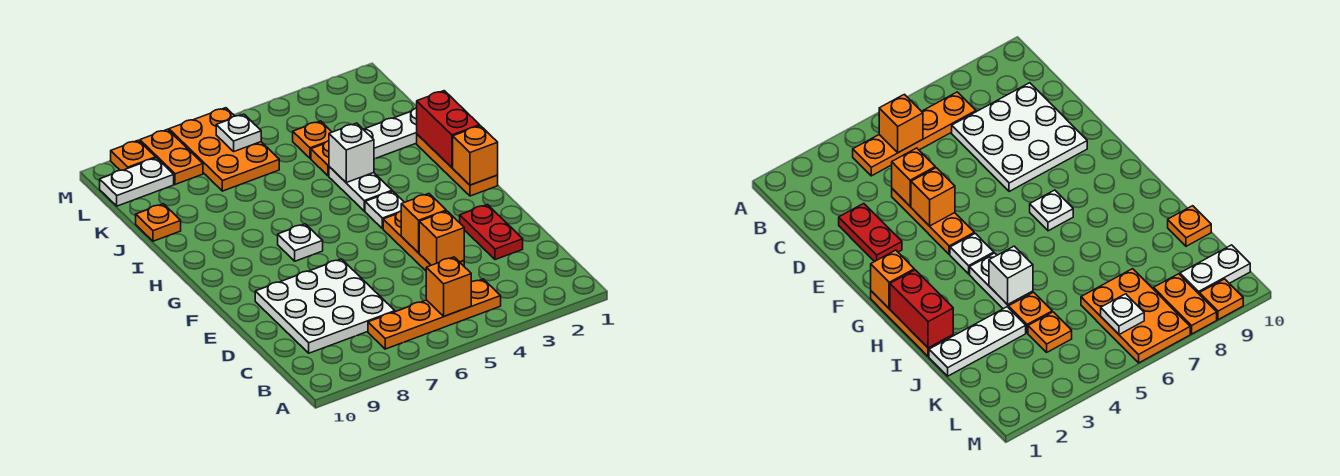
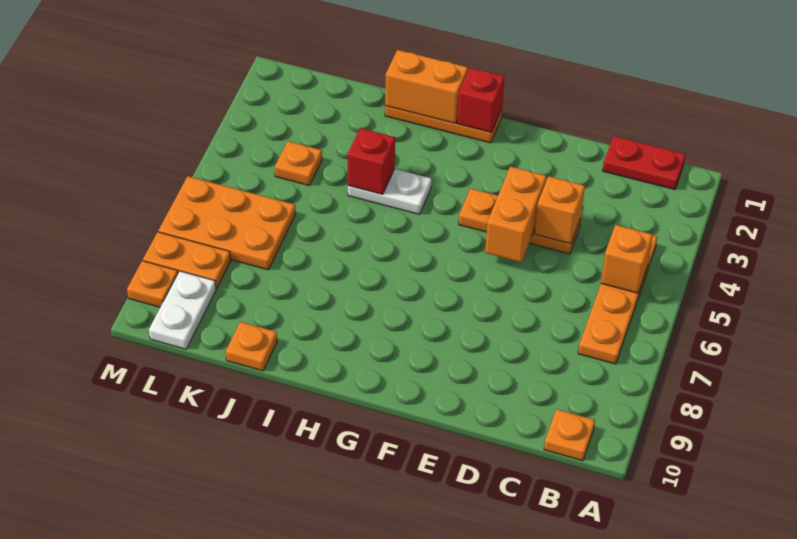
white plate C7:E9 level 1 -> none
red plate D2:E2 level 1 -> red plate B1:C1 level 1
orange brick E4 level 2 -> orange brick E4:E5 level 2
orange brick G1 level 2 -> red brick G1 level 2
white plate G4 level 1 -> none
white plate G7 level 1 -> none
red brick H1:I1 level 2 -> orange brick H1:I1 level 2
white brick I4 level 2 -> red brick I4 level 2
white plate J1:J3 level 1 -> none
orange plate J4 level 1 -> orange plate B10 level 1
white plate L6 level 2 -> none

